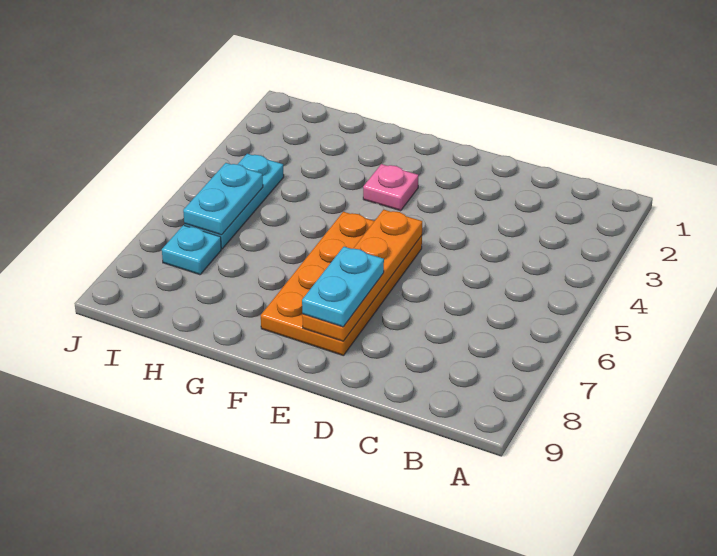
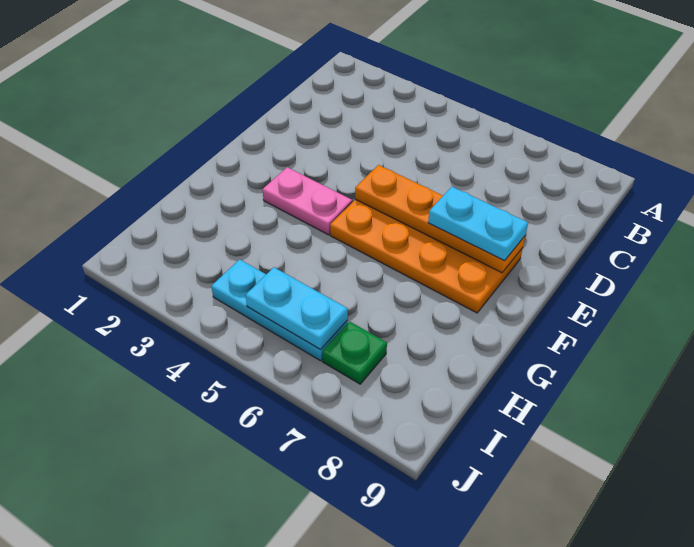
pink plate F3 level 1 -> pink plate F3:F4 level 1
cyan plate I7 level 1 -> green plate I7 level 1

